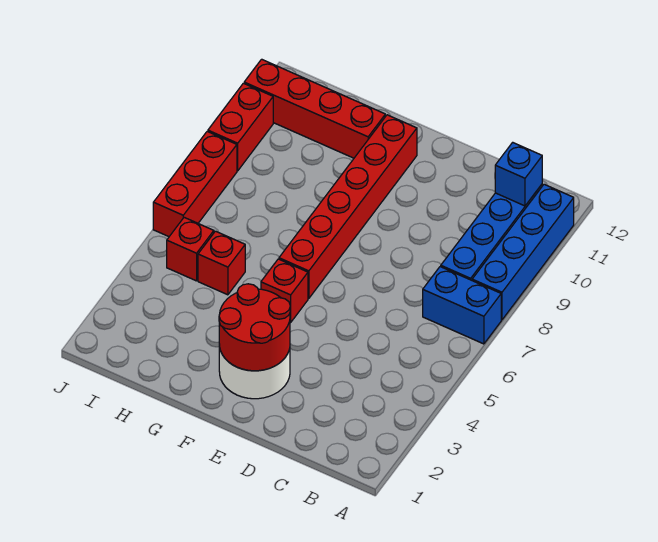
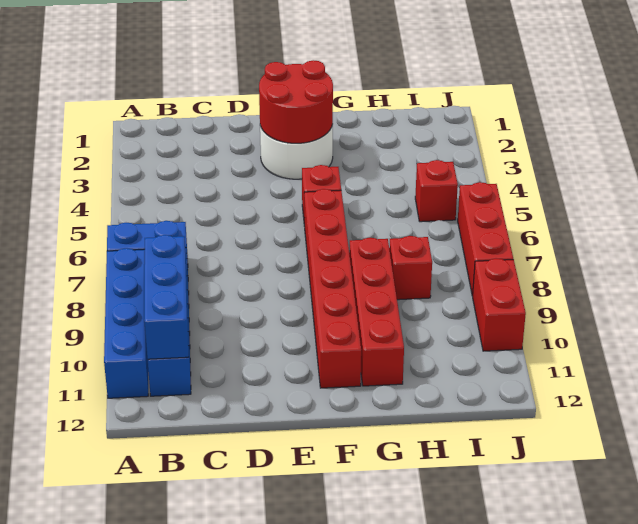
blue brick B11 level 2 -> blue brick B9:B11 level 2
red brick G11:J11 level 1 -> red brick G8:G11 level 1
red brick H5 level 1 -> red brick H8 level 1

